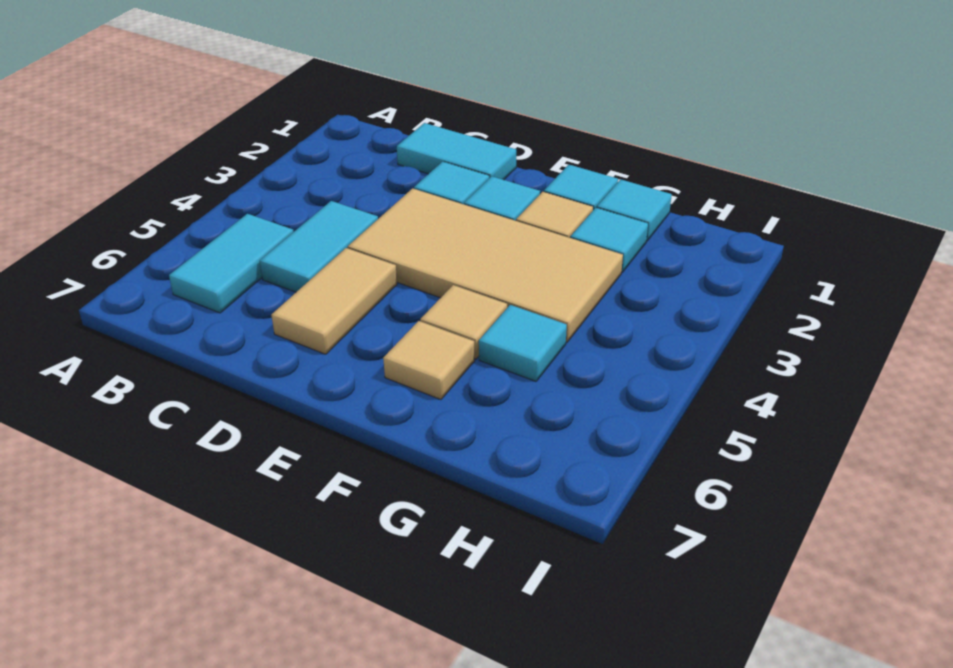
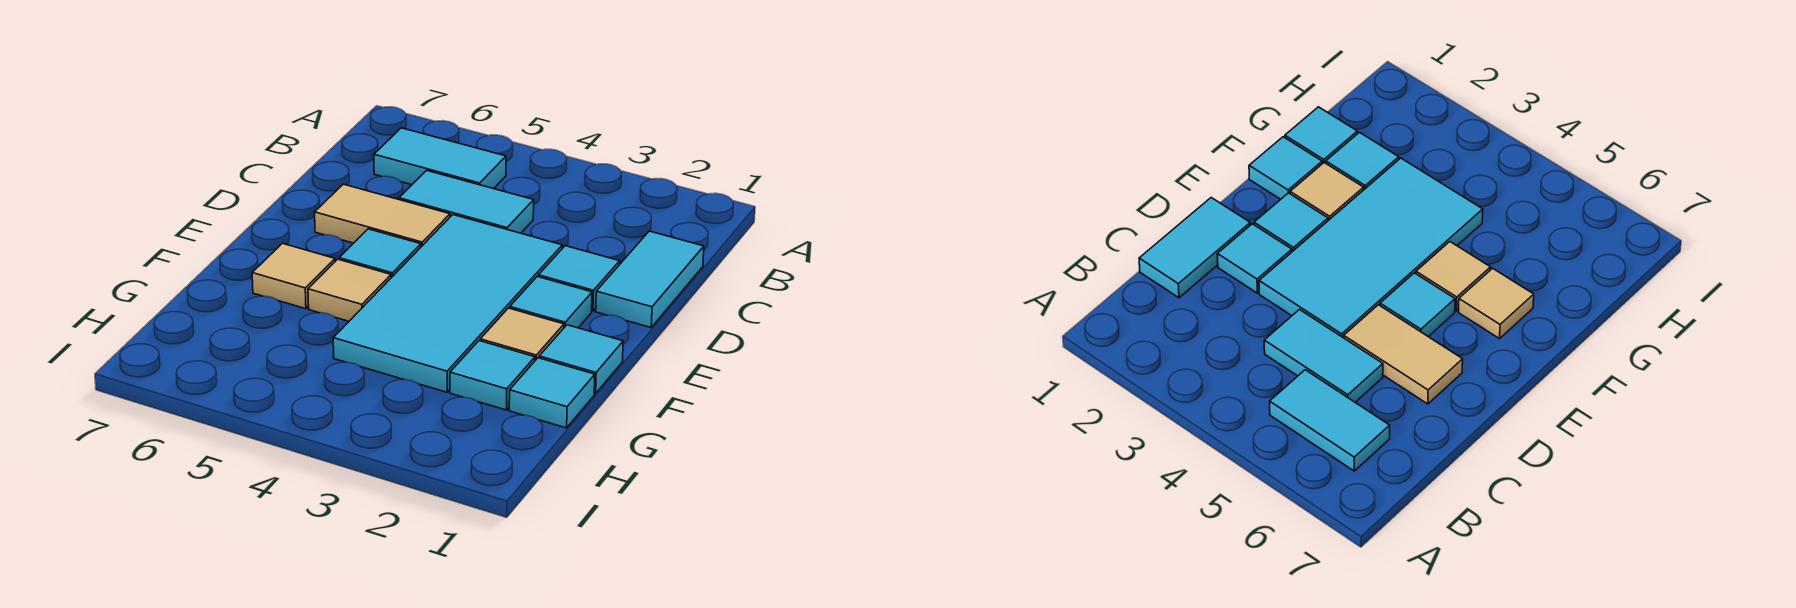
tan tile D3:G4 level 1 -> cyan tile D3:G4 level 1
cyan tile G5 level 1 -> cyan tile E5 level 1

